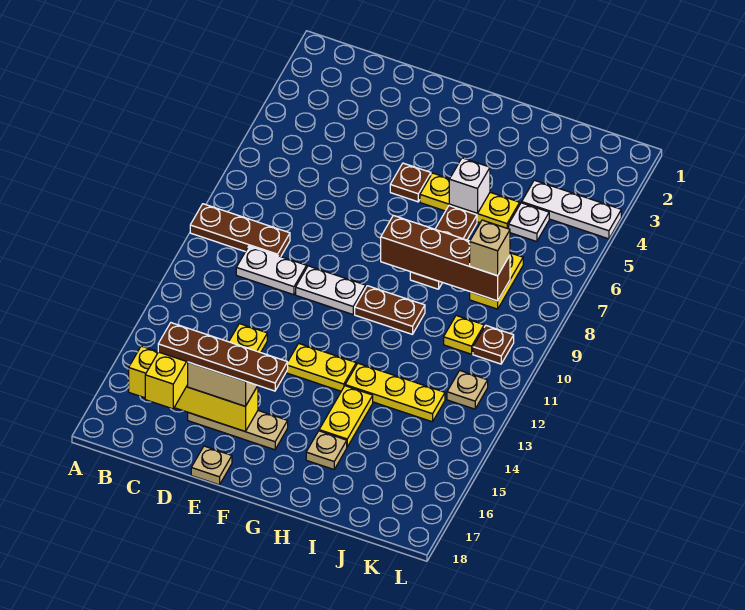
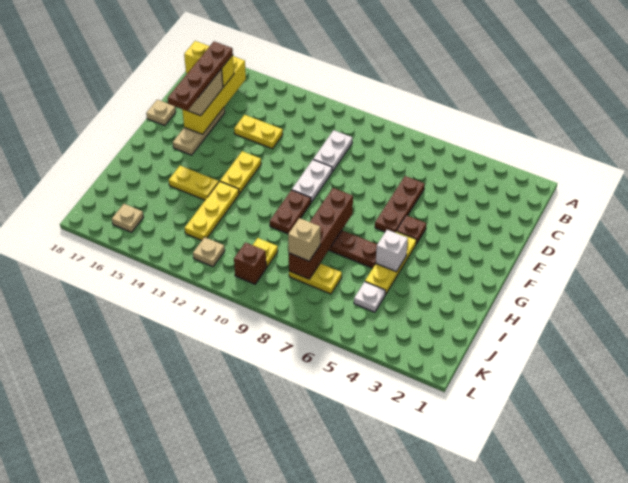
brown plate A9:C9 level 1 -> brown plate D6:F6 level 1
tan plate H16 level 1 -> tan plate K16 level 1
white plate J4:L4 level 1 -> none
brown plate K10 level 1 -> brown brick K10 level 1

